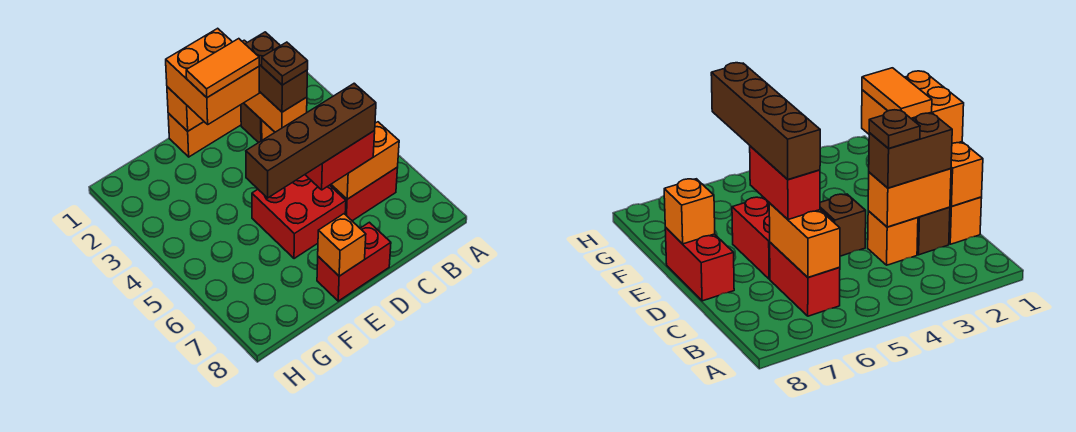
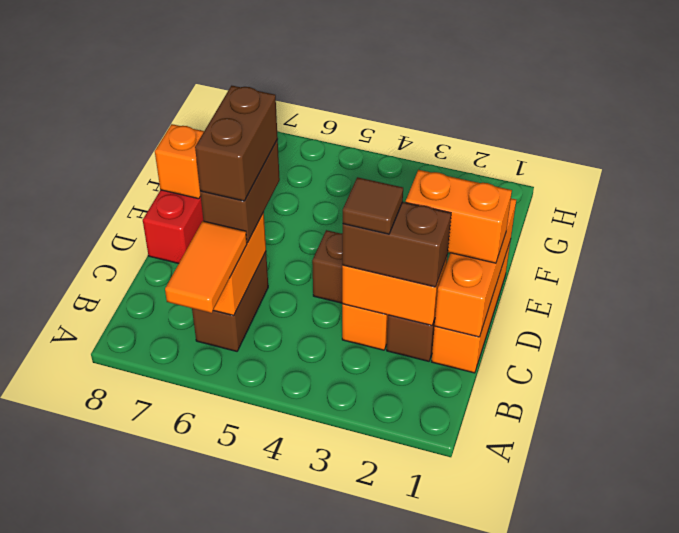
red brick B6:C6 level 1 -> brown brick B6:C6 level 1
brown plate C3 level 4 -> brown tile C3 level 4
red brick C6:D6 level 3 -> brown brick C6:D6 level 3
brown brick C6:F6 level 4 -> brown brick C6:D6 level 4
orange brick D1:E2 level 3 -> orange brick D1:D2 level 3
orange tile D2:E2 level 4 -> orange tile A6:B6 level 3
red brick D5:E6 level 1 -> none

